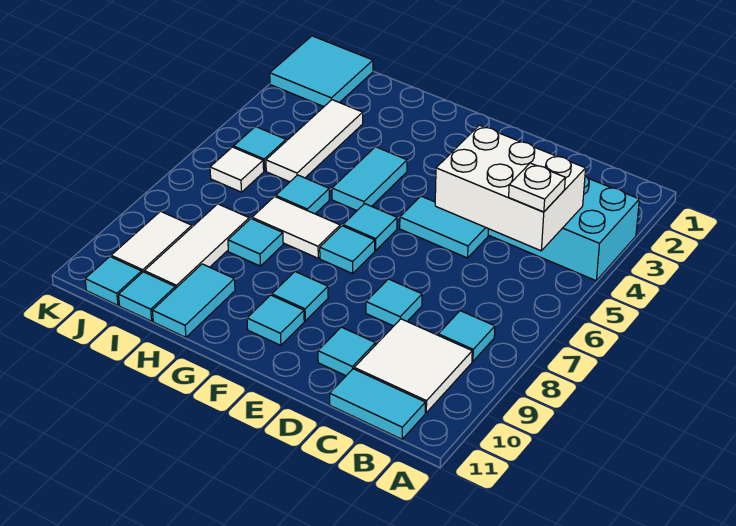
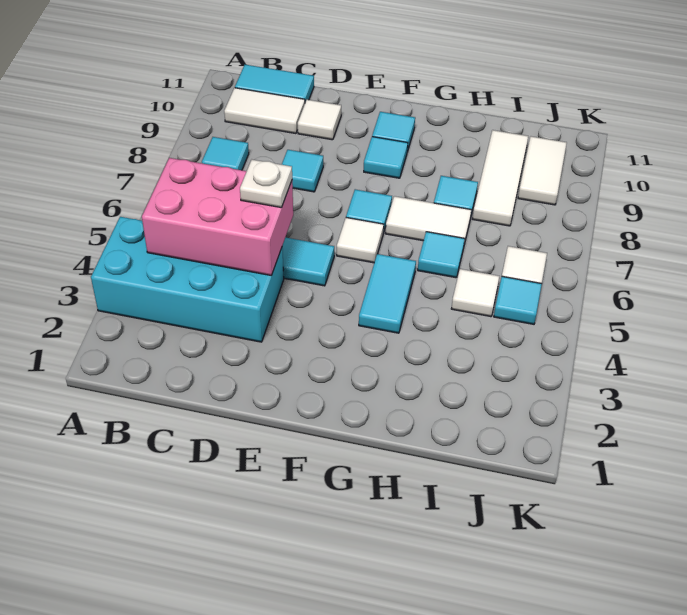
white brick B4:D5 level 2 -> pink brick B4:D5 level 2
white plate B5 level 3 -> white plate D5 level 3
white tile B9:C10 level 1 -> white tile B10:C10 level 1
cyan tile D10 level 1 -> white tile D10 level 1
cyan tile F6 level 1 -> white tile F6 level 1
cyan tile H10:H11 level 1 -> none
white tile I3:I5 level 1 -> white tile I5 level 1
cyan tile I11 level 1 -> none
cyan tile J1:K2 level 1 -> none
cyan tile J11 level 1 -> none

